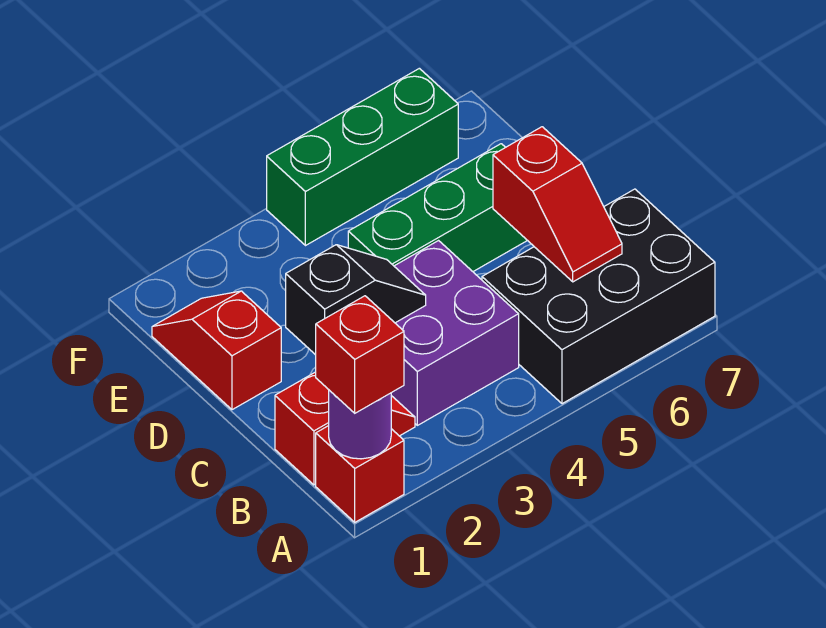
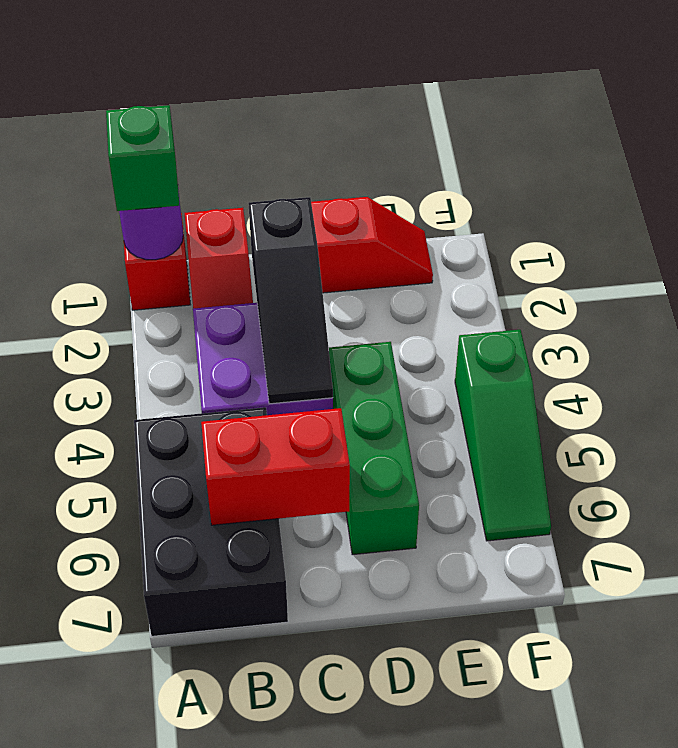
red brick A1 level 3 -> green brick A1 level 3
red slope B6:C6 level 2 top C -> red brick B6:C6 level 2
black slope C2:C3 level 2 top 2 -> black slope C2:C4 level 2 top 2
green brick F4:F6 level 1 -> green slope F4:F6 level 1 top 4

